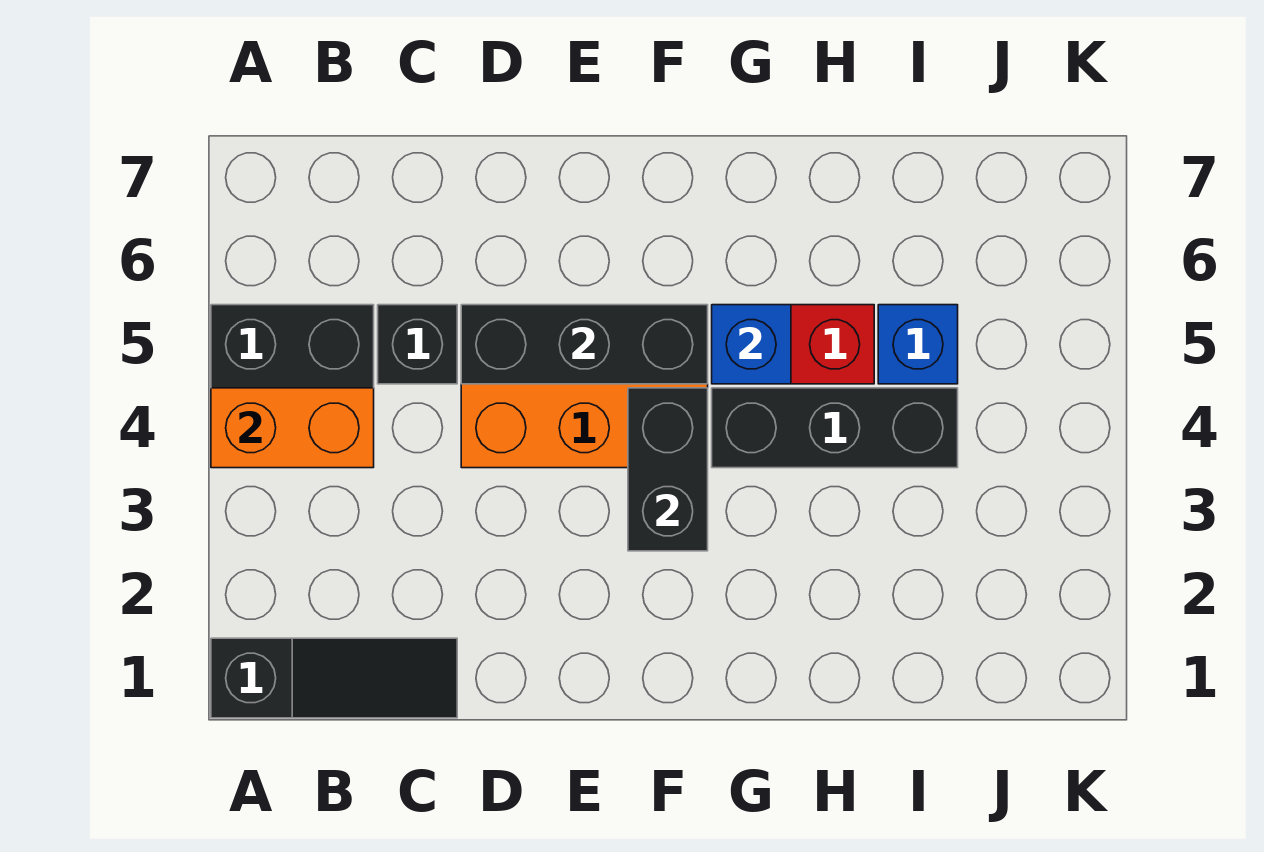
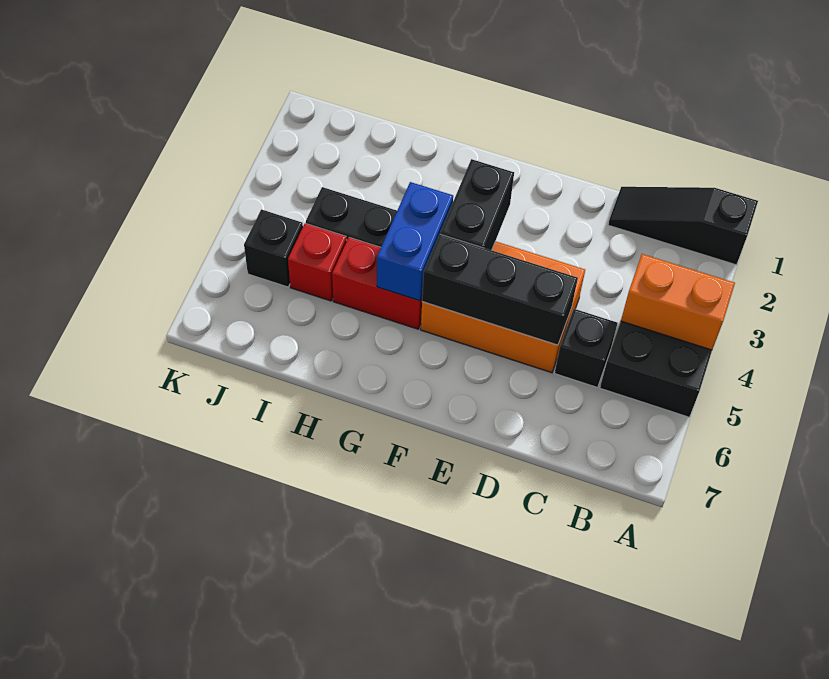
blue brick G5 level 2 -> blue brick G4:G5 level 2
blue brick I5 level 1 -> red brick I5 level 1
none -> black brick J5 level 1

